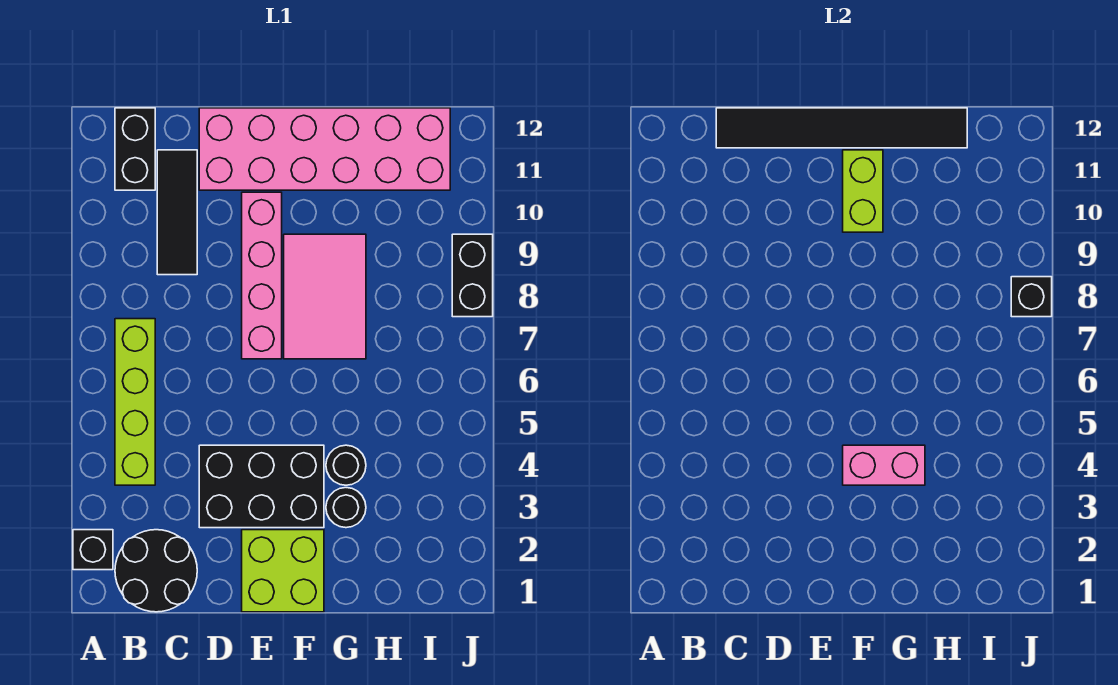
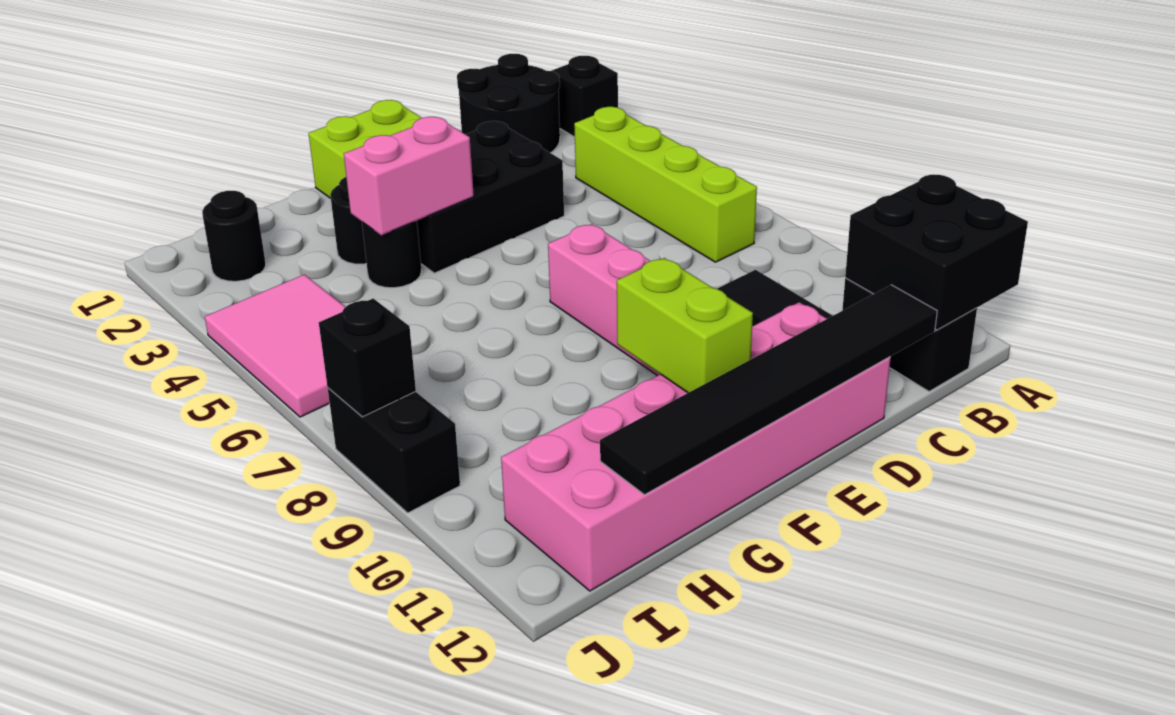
none -> black brick A11:B12 level 2
pink tile F7:G9 level 1 -> pink tile I4:J6 level 1
none -> black round brick I2 level 1

